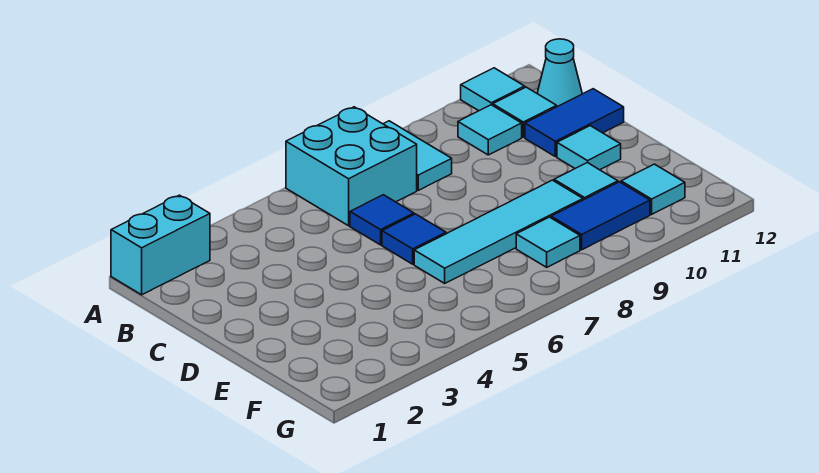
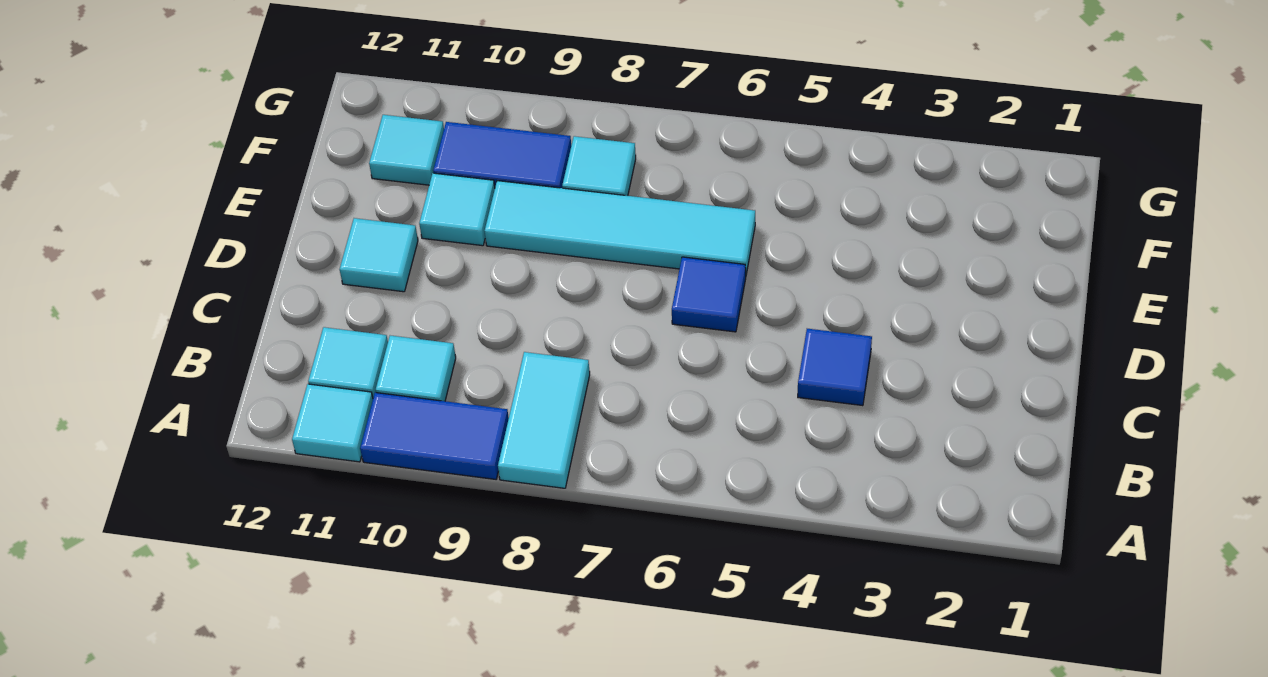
cyan brick A1:A2 level 1 -> none
cyan brick A6:B7 level 1 -> none
cyan cone B12 level 1 -> none
blue tile C6 level 1 -> blue tile C4 level 1
blue tile C11:C12 level 1 -> blue tile A9:A10 level 1

